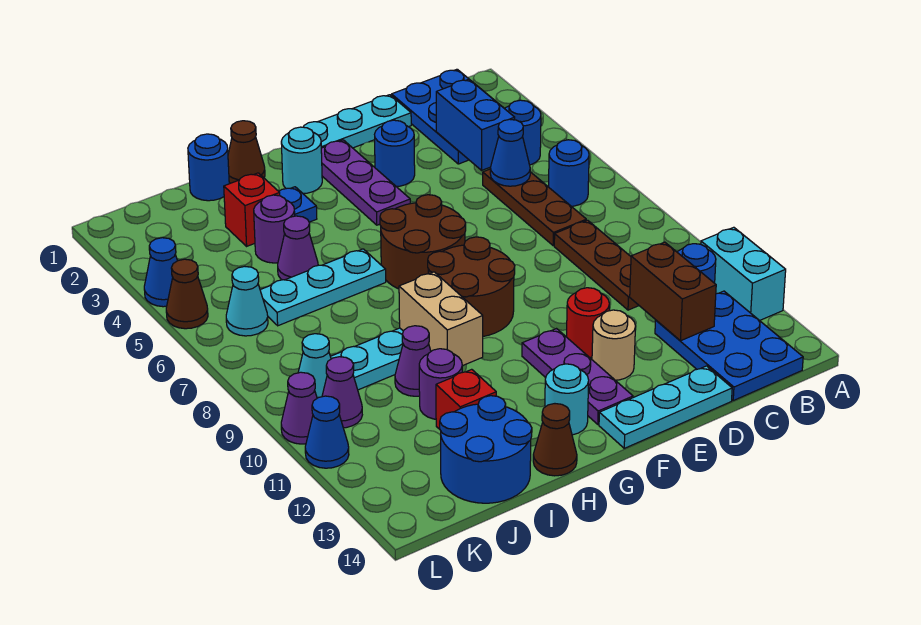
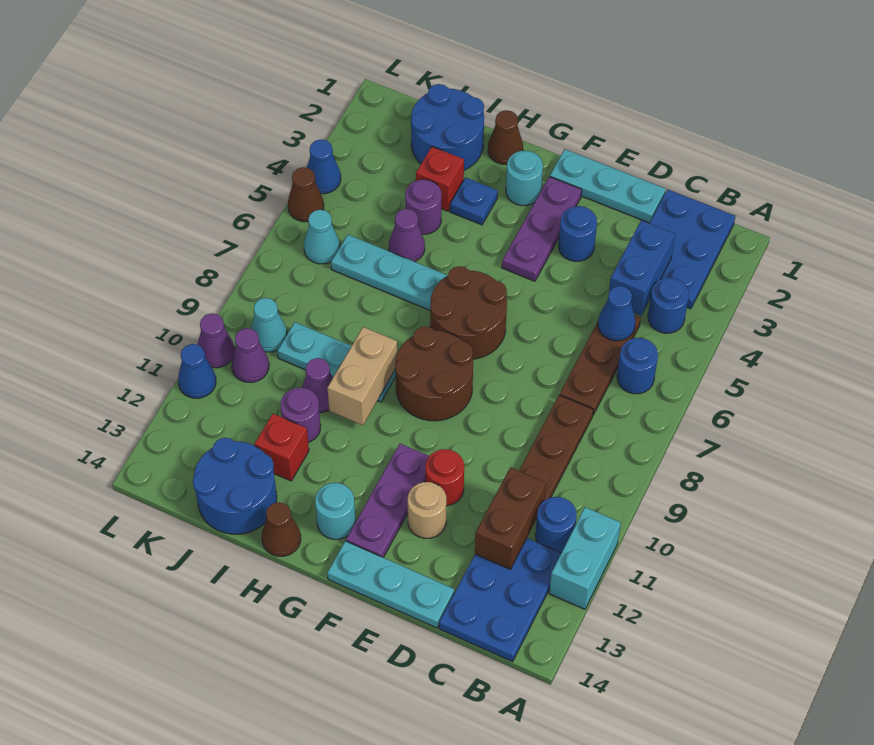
blue round brick I1 level 1 -> blue round brick I1:J2 level 1

